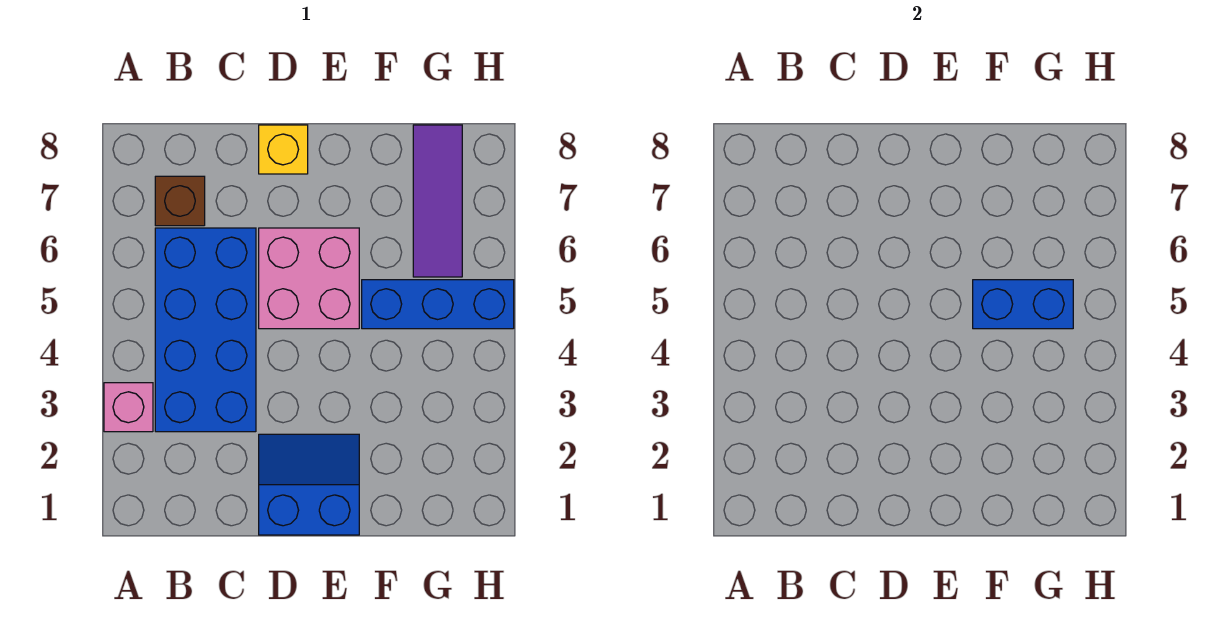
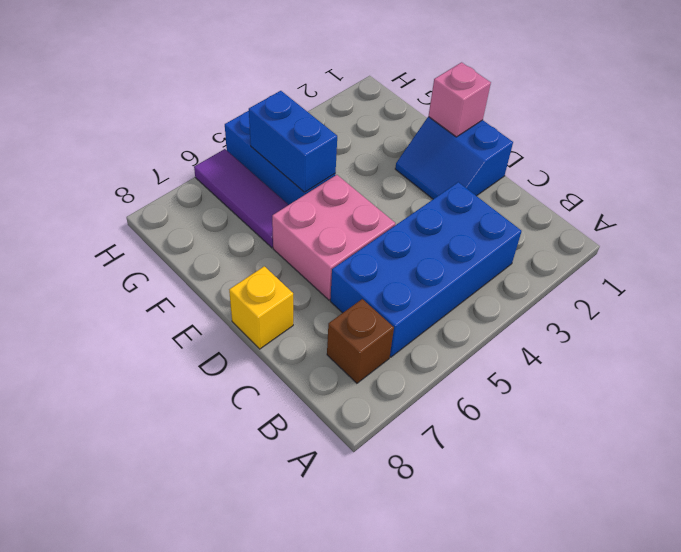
pink brick A3 level 1 -> pink brick E1 level 2
purple tile G6:G8 level 1 -> purple tile F6:H6 level 1

